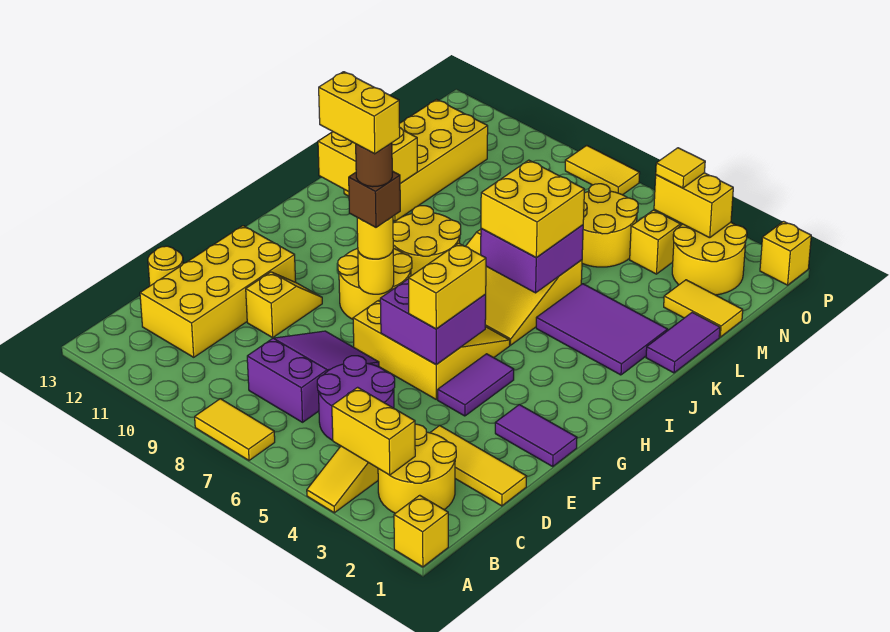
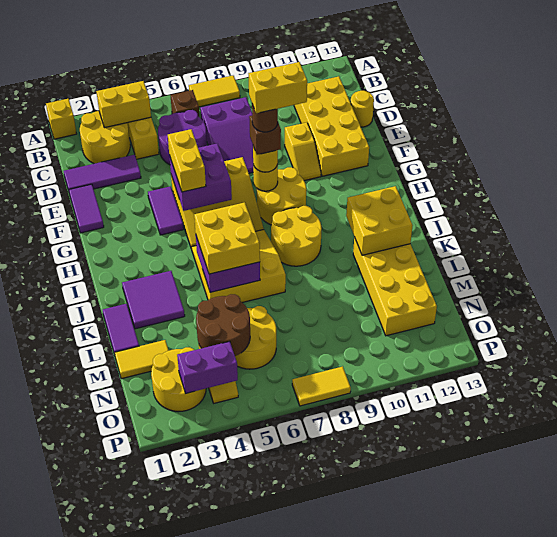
none -> brown brick B6 level 1
yellow tile D1:D3 level 1 -> purple tile D1:D3 level 1
purple tile F1:F2 level 1 -> purple tile E1:F1 level 1
purple tile J2:K4 level 1 -> purple tile J2:K3 level 1
none -> brown round brick M4:N5 level 2
yellow brick O3:O4 level 2 -> purple brick O3:O4 level 2
yellow tile O4 level 3 -> none
yellow brick P1 level 1 -> none

